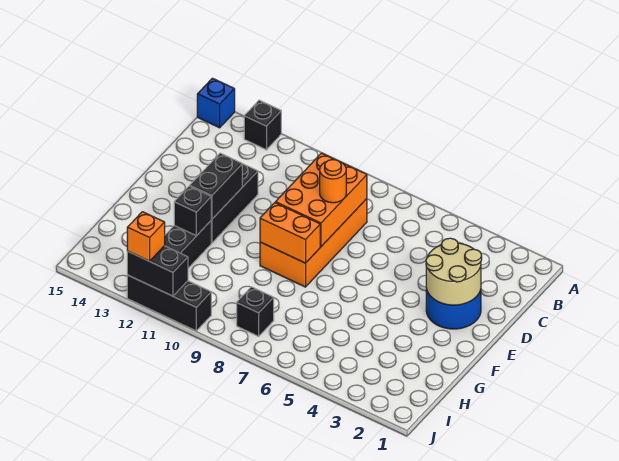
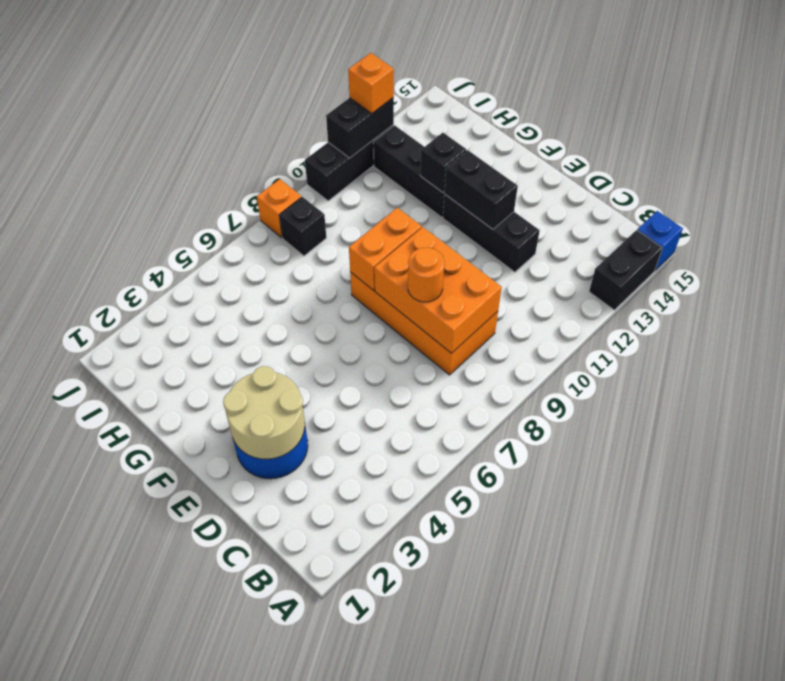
black brick A13 level 1 -> black brick A13:A14 level 1
none -> orange brick J8 level 1

